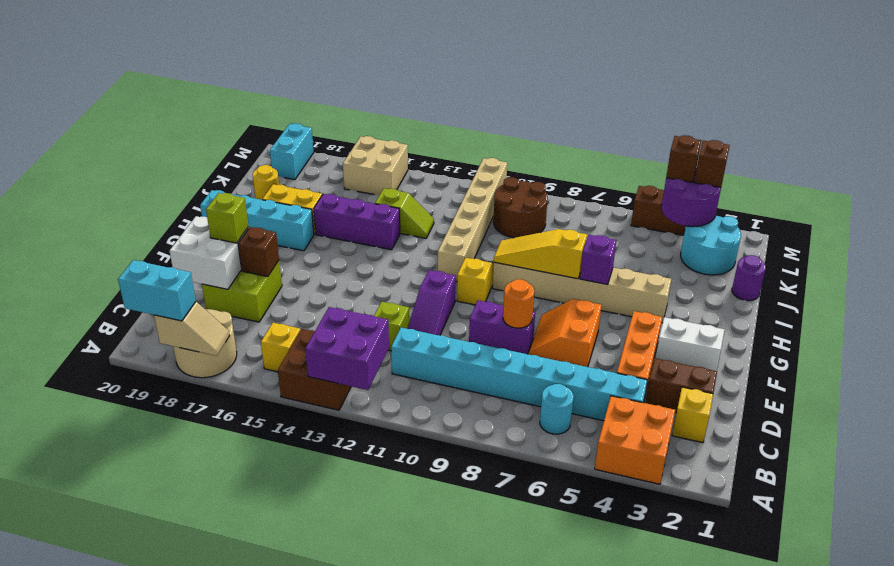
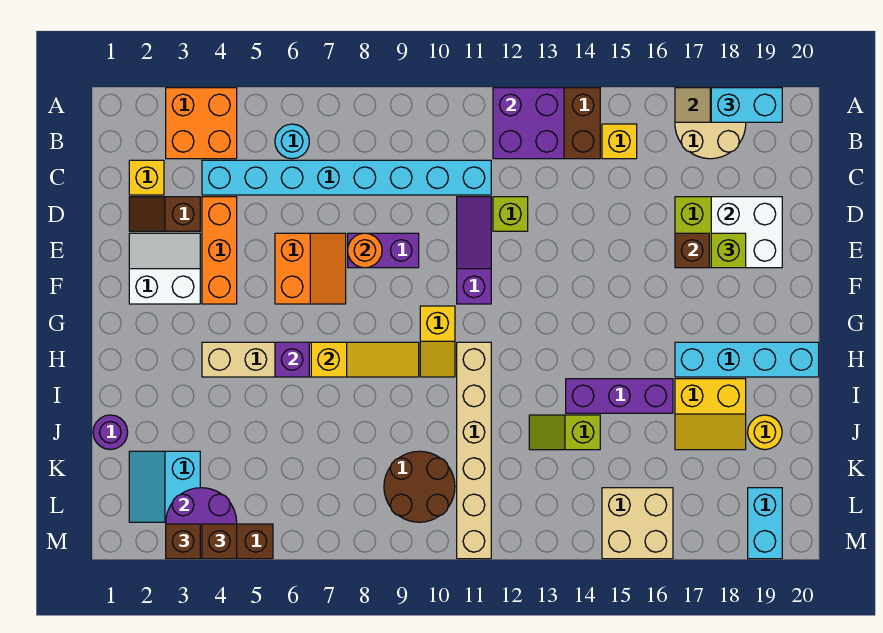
brown brick D2:D3 level 1 -> brown slope D2:D3 level 1 top 3
cyan round brick K2:L3 level 1 -> cyan slope K2:L3 level 1 top 3

